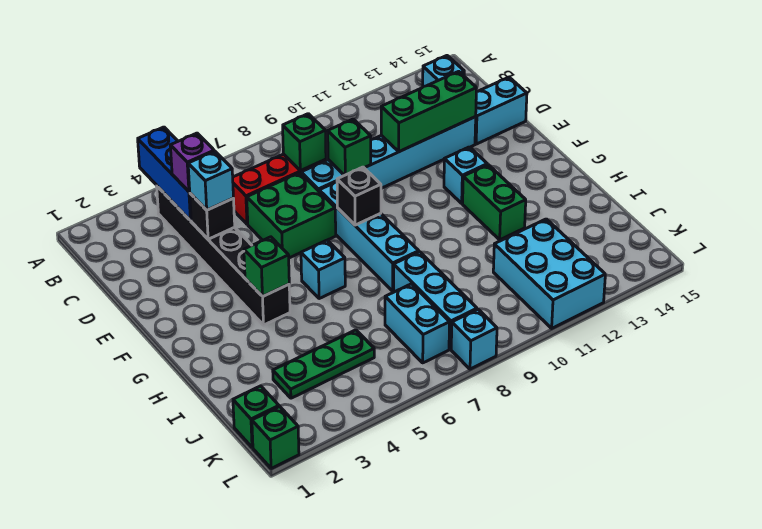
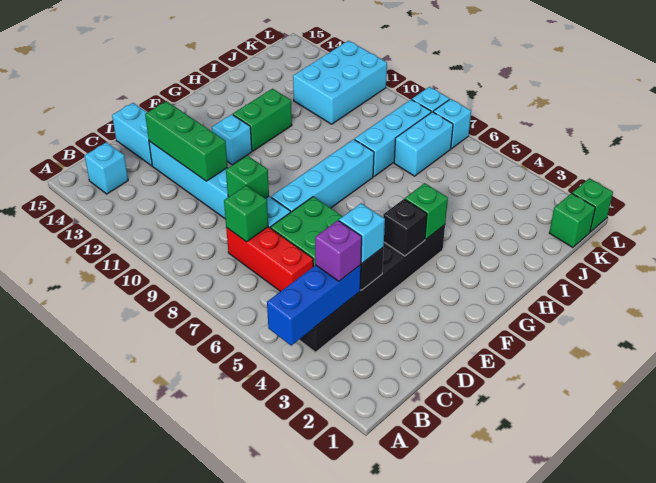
black brick F8 level 2 -> black brick F4 level 2
cyan brick G6 level 1 -> cyan brick L7 level 1
green plate J3:J5 level 1 -> none

